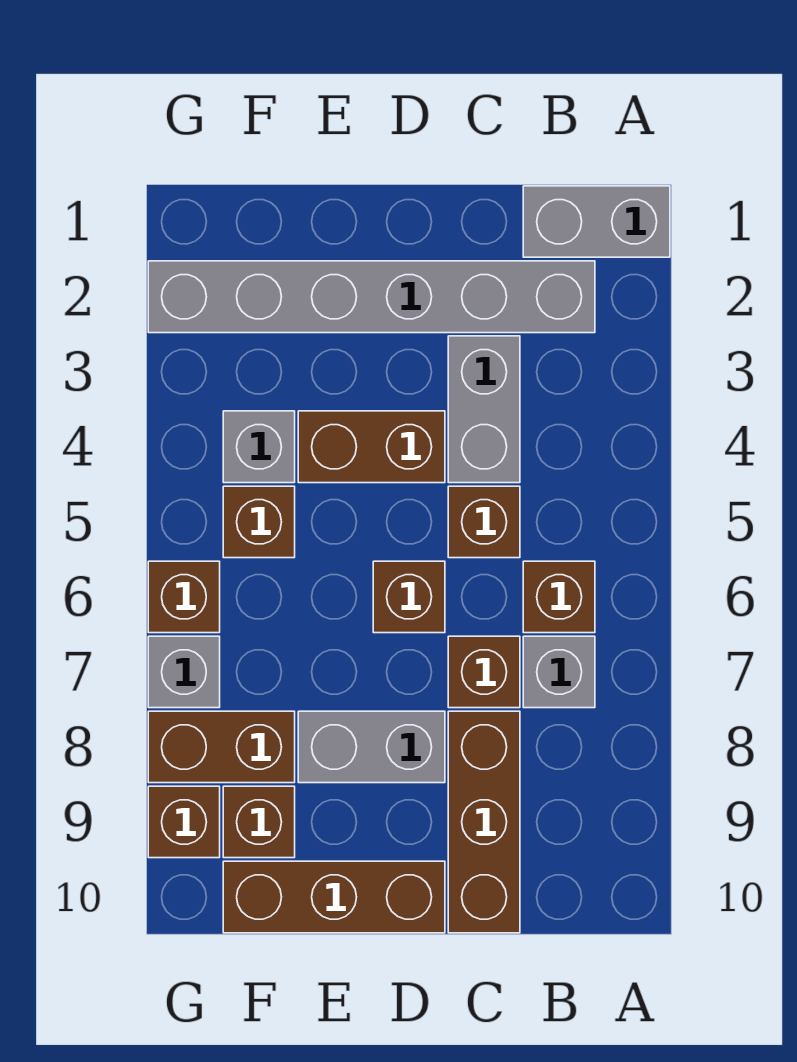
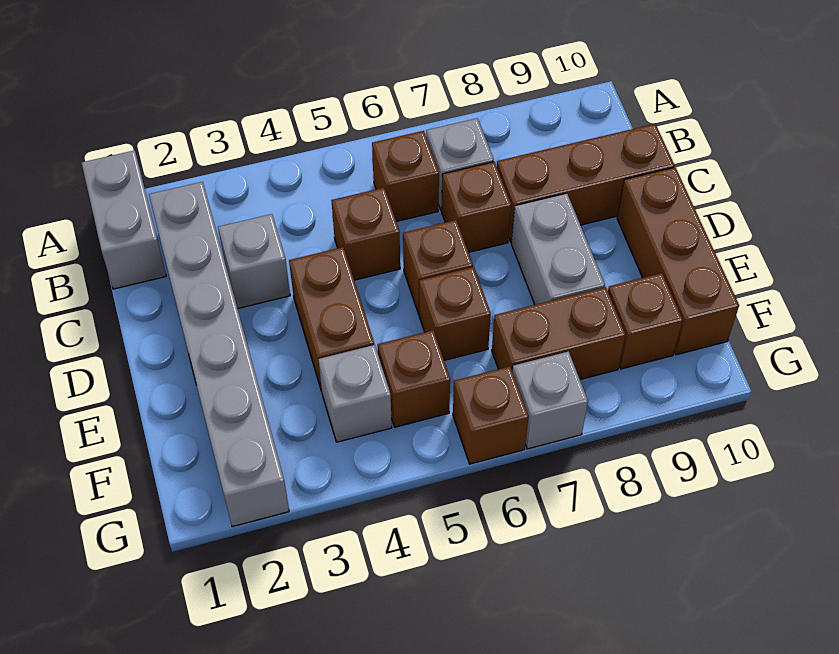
grey brick C3:C4 level 1 -> grey brick C3 level 1
brown brick F8:G8 level 1 -> brown brick F7:F8 level 1
brown brick G9 level 1 -> brown brick E6 level 1

